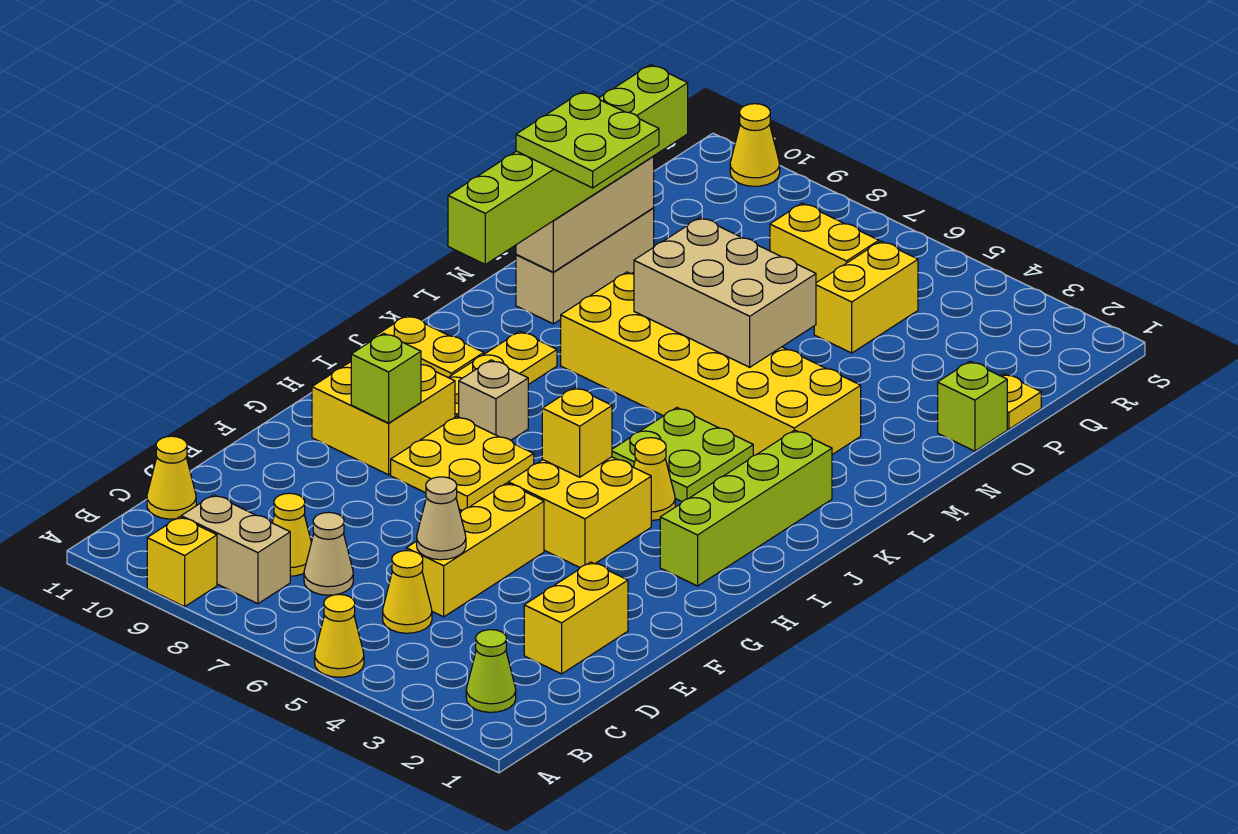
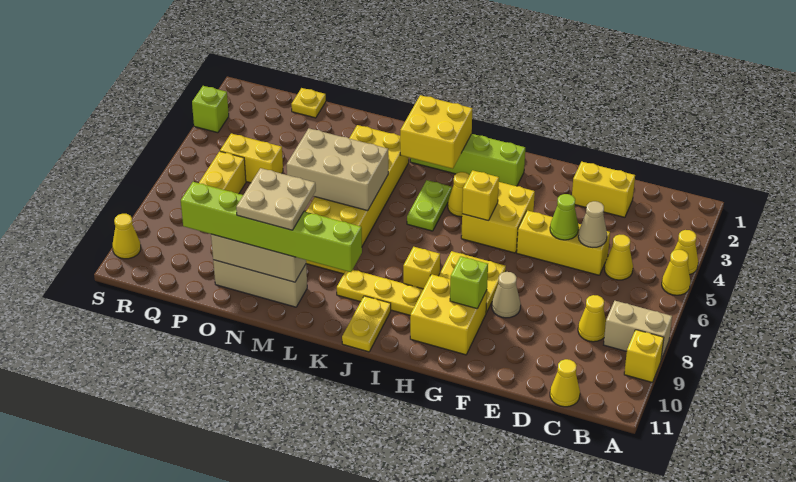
none -> yellow cone A4 level 1
lime cone B2 level 1 -> lime cone E5 level 2
tan brick B8:B9 level 1 -> tan brick A8:B8 level 1
tan cone C7 level 1 -> tan cone F8 level 1
tan brick I8 level 1 -> yellow brick I8 level 1
none -> yellow brick J2:K3 level 2
lime plate J4:K5 level 1 -> lime plate J4:J5 level 1
tan brick M5:N7 level 2 -> tan brick L5:N6 level 2
lime plate M9:N10 level 4 -> tan plate M9:N10 level 4
lime brick O1 level 1 -> lime brick S3 level 1

